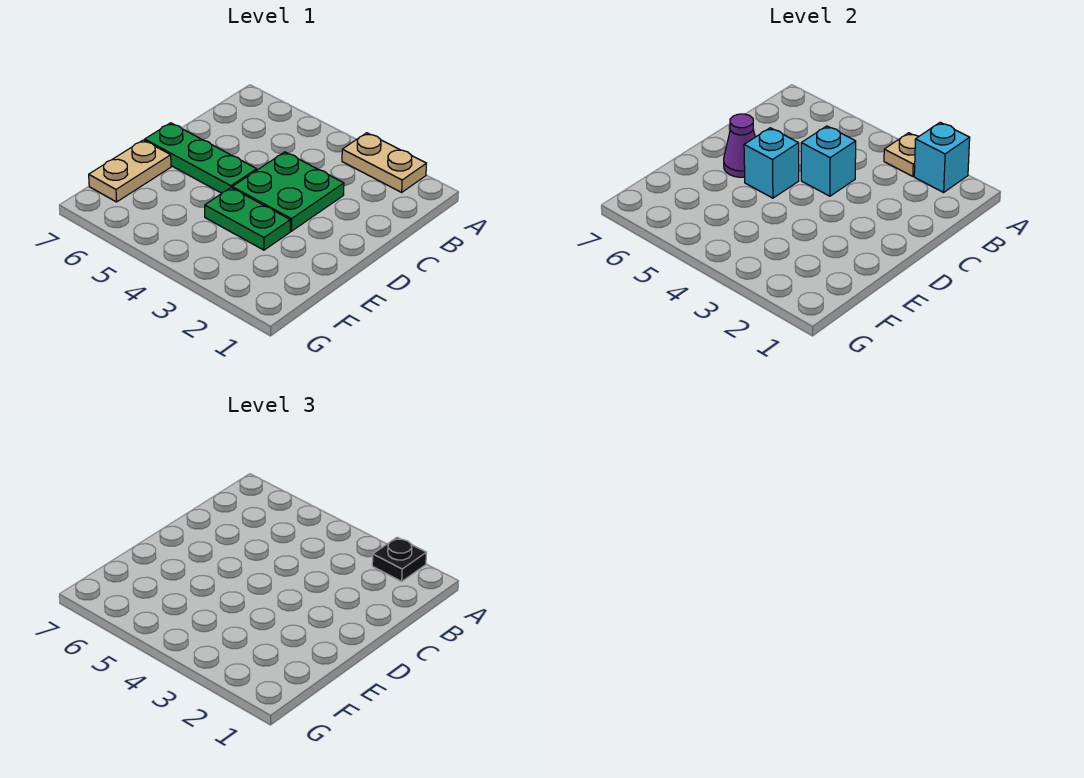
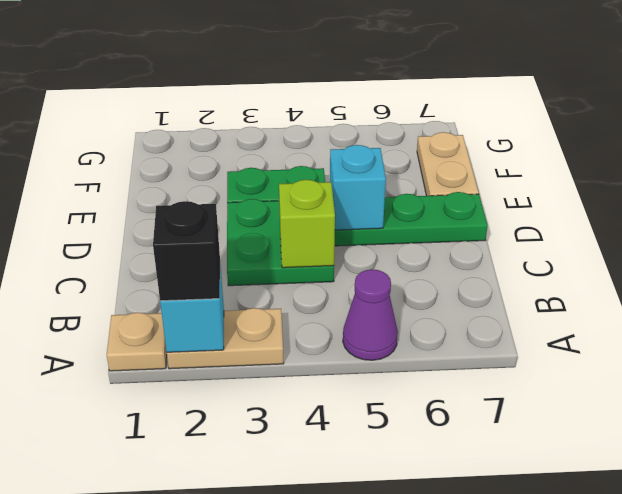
black plate A2 level 3 -> black brick A2 level 3
tan plate A3 level 2 -> tan plate A1 level 1
cyan brick C4 level 2 -> lime brick C4 level 2
purple cone D6 level 2 -> purple cone A5 level 1

